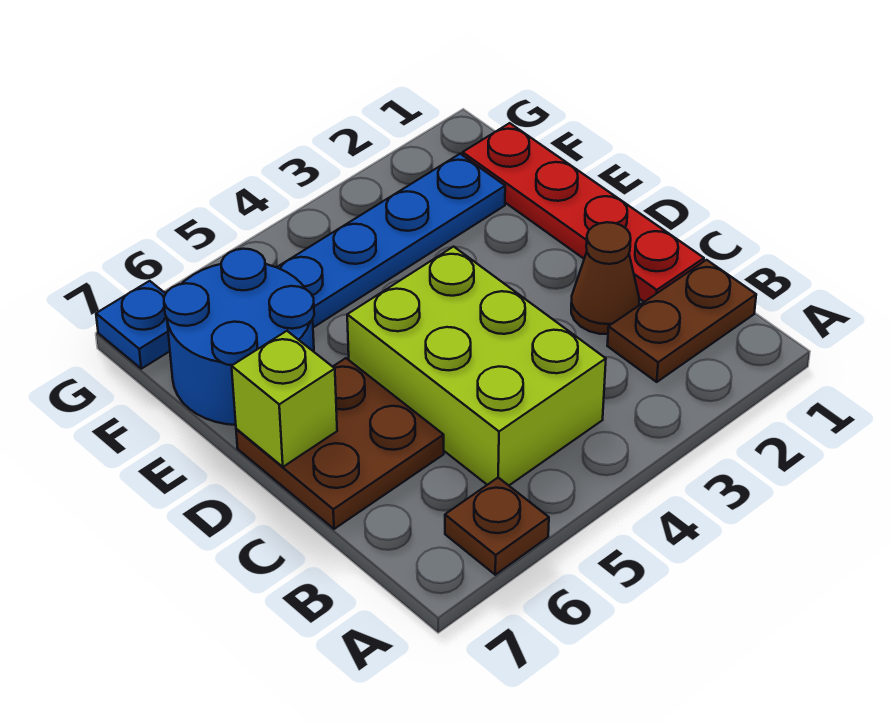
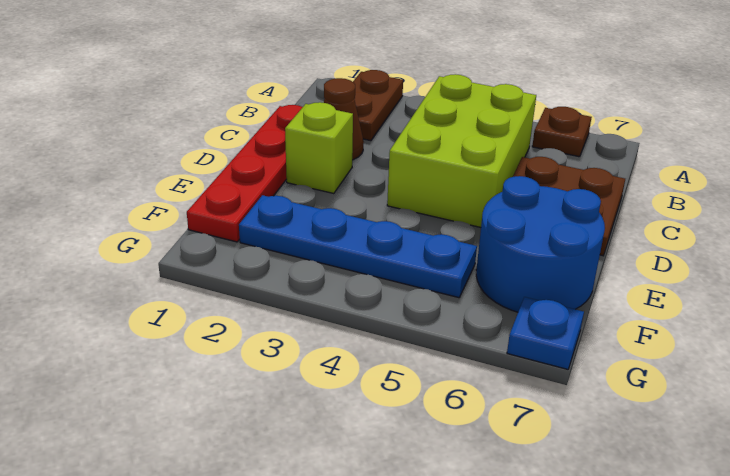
brown plate B1:B2 level 1 -> brown plate A2:B2 level 1
lime brick D7 level 2 -> lime brick D2 level 1

